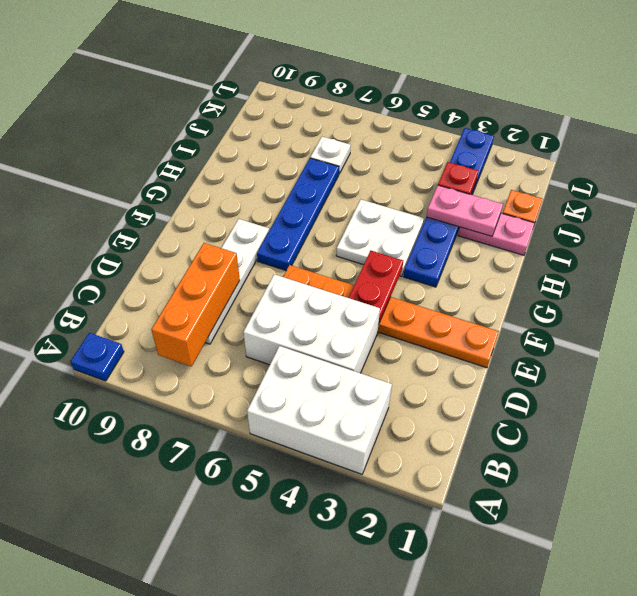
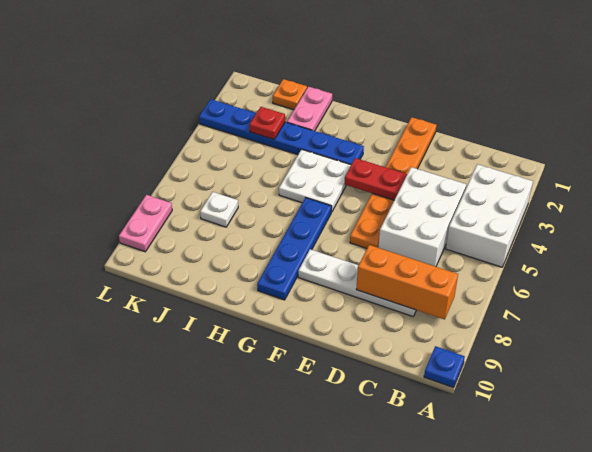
blue plate F7:I7 level 1 -> blue plate G6:G9 level 1
pink plate I2:I3 level 2 -> pink plate L8:L9 level 1

